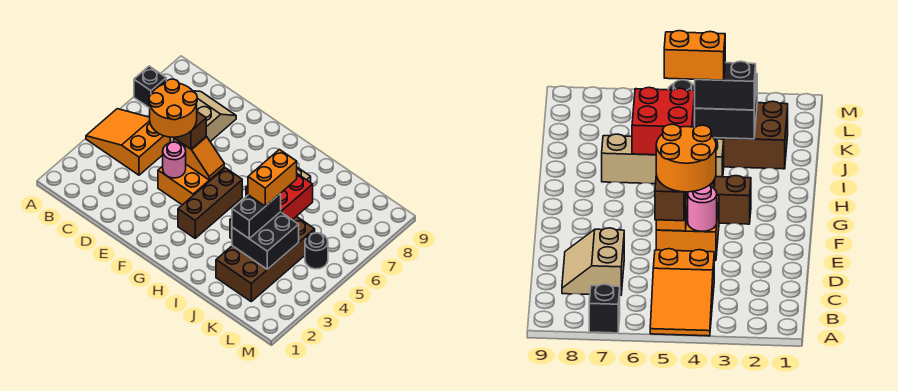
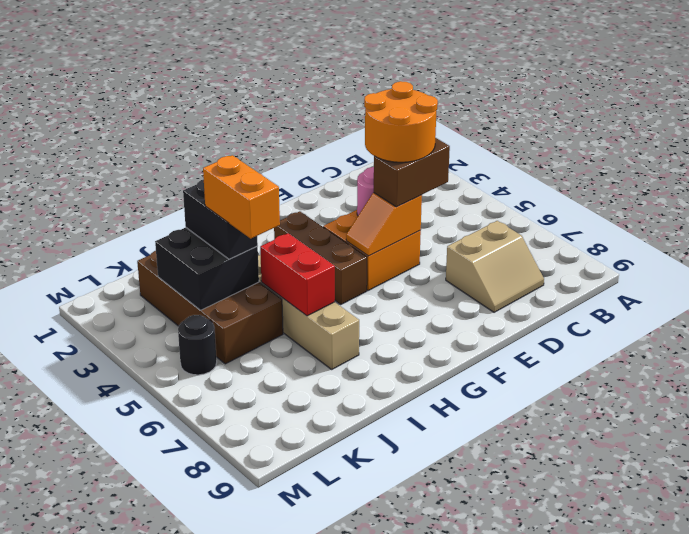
orange slope A4:C5 level 1 top C -> none
black brick A7 level 1 -> none
red brick I5:J6 level 2 -> red brick I5:I6 level 2

